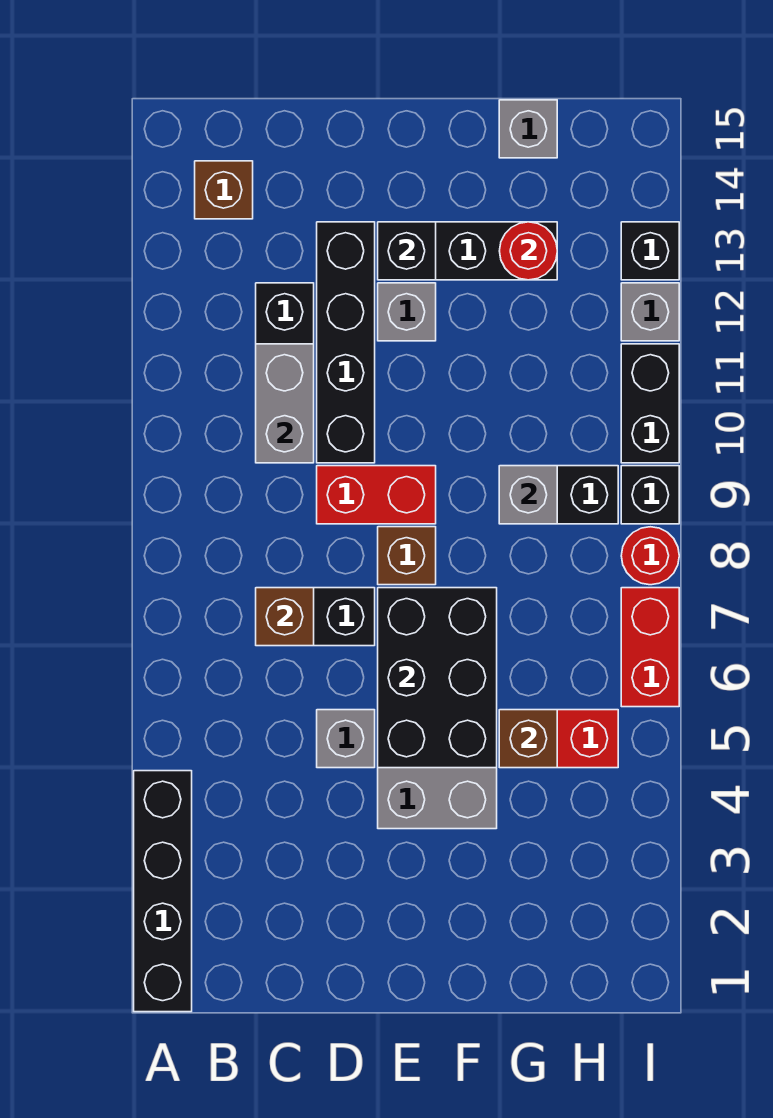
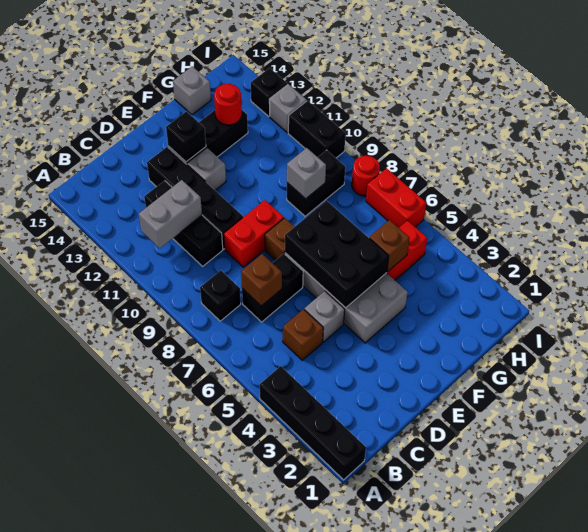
brown brick B14 level 1 -> brown brick C5 level 1
grey brick C10:C11 level 2 -> grey brick B11:C11 level 2
black brick I9 level 1 -> black brick B8 level 1

